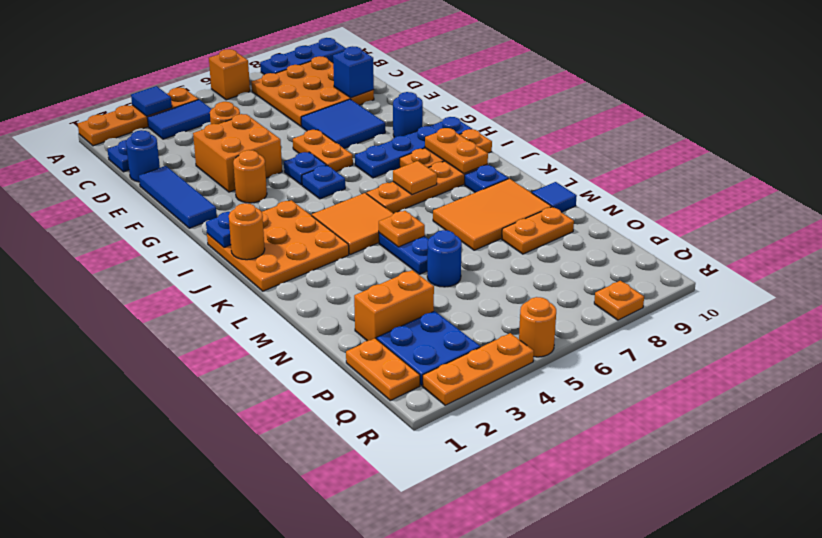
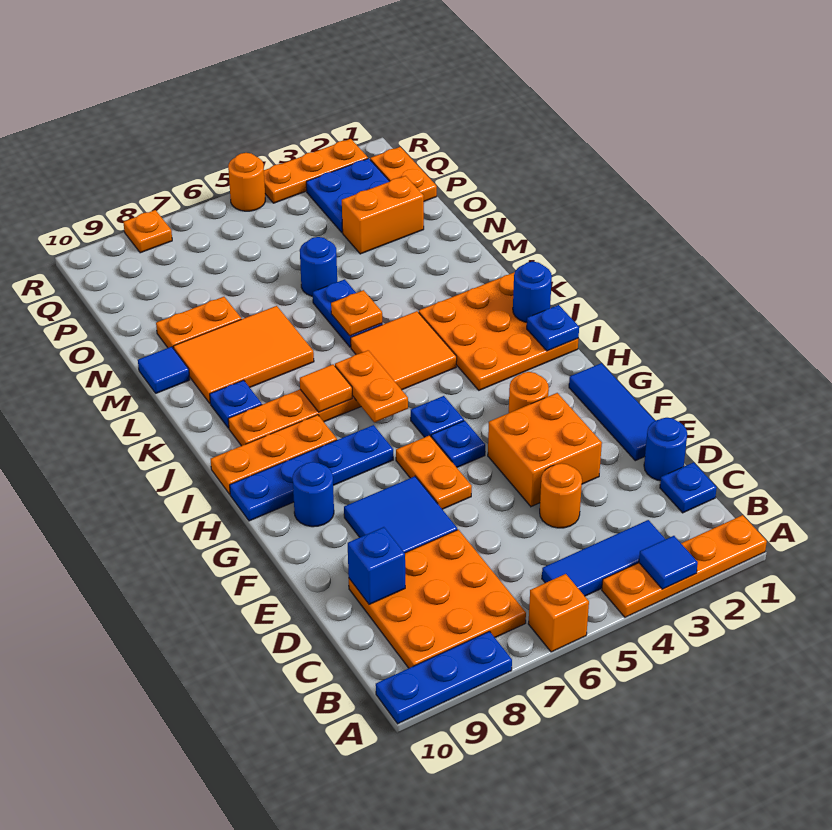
blue tile B3:B4 level 1 -> blue tile B3:B5 level 1
orange plate I9:J9 level 2 -> orange plate I6:J6 level 2
orange round brick J1 level 2 -> blue round brick J1 level 2

